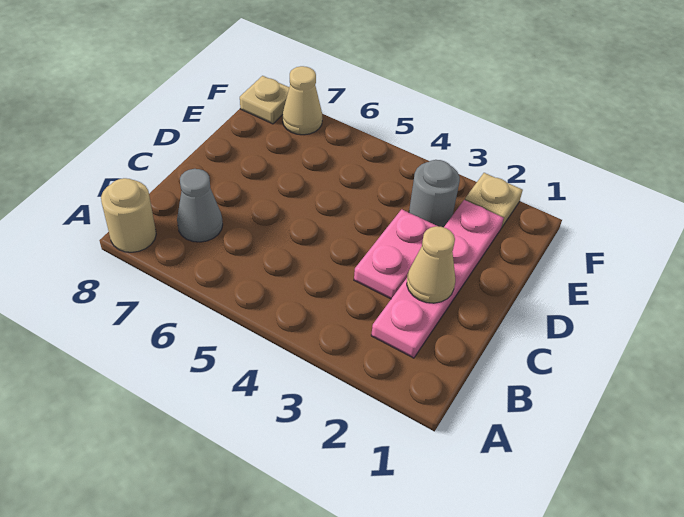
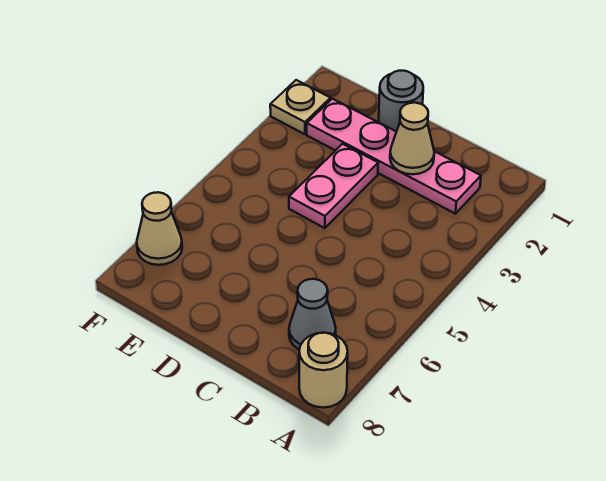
pink plate C3:D3 level 1 -> pink plate D3:D4 level 1
grey round brick E3 level 1 -> grey round brick D1 level 1
tan plate F8 level 1 -> none

